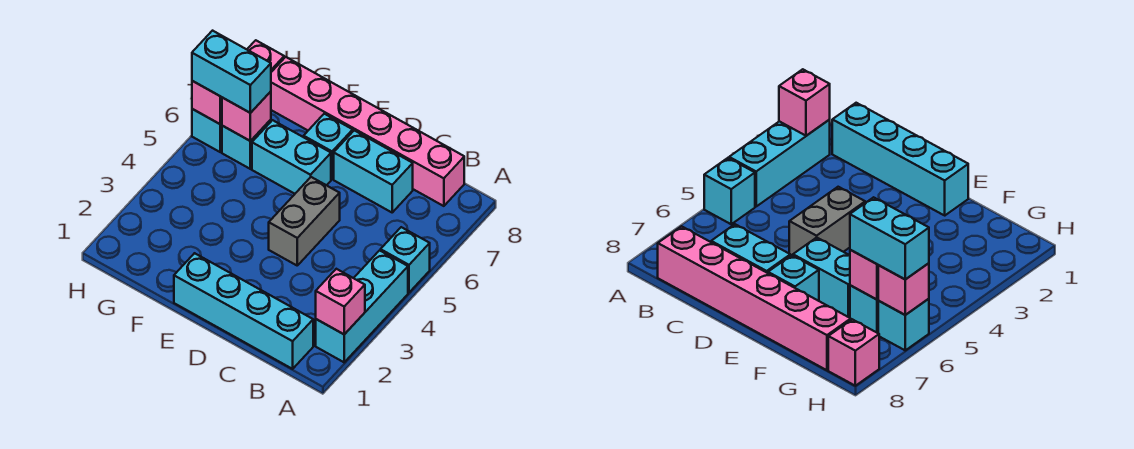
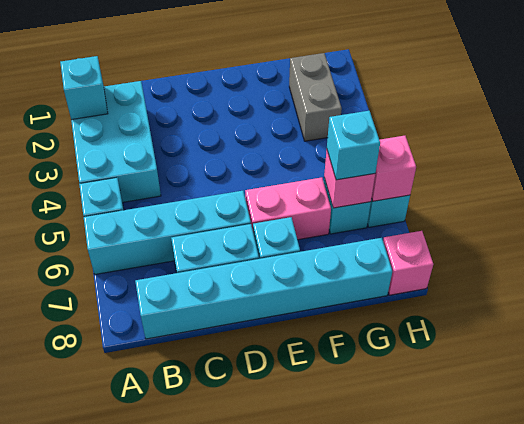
cyan brick A2:A4 level 1 -> cyan brick A2:B4 level 1
pink brick A2 level 2 -> cyan brick A2 level 2
cyan brick B1:E1 level 1 -> cyan brick A6:D6 level 1
pink brick B8:G8 level 1 -> cyan brick B8:G8 level 1
grey brick D4:D5 level 1 -> grey brick G2:G3 level 1
cyan brick E6:F6 level 1 -> pink brick E6:F6 level 1
cyan brick G6:H6 level 3 -> cyan brick G6 level 3

